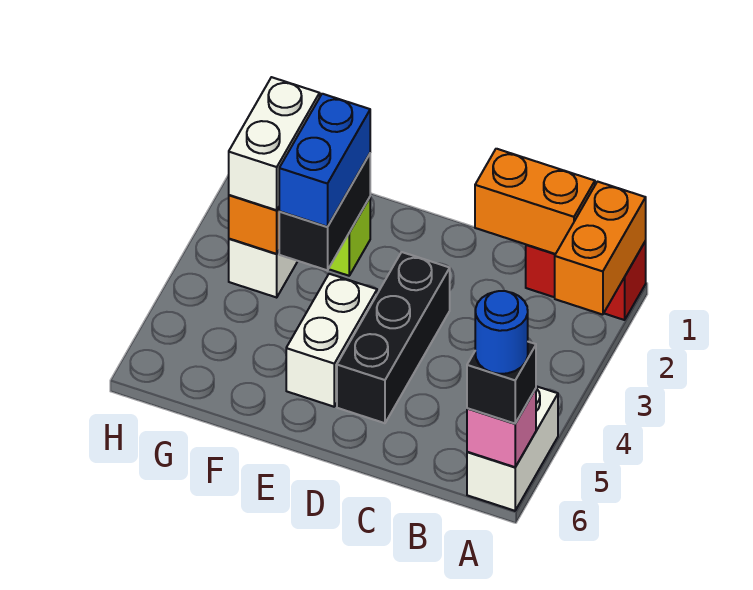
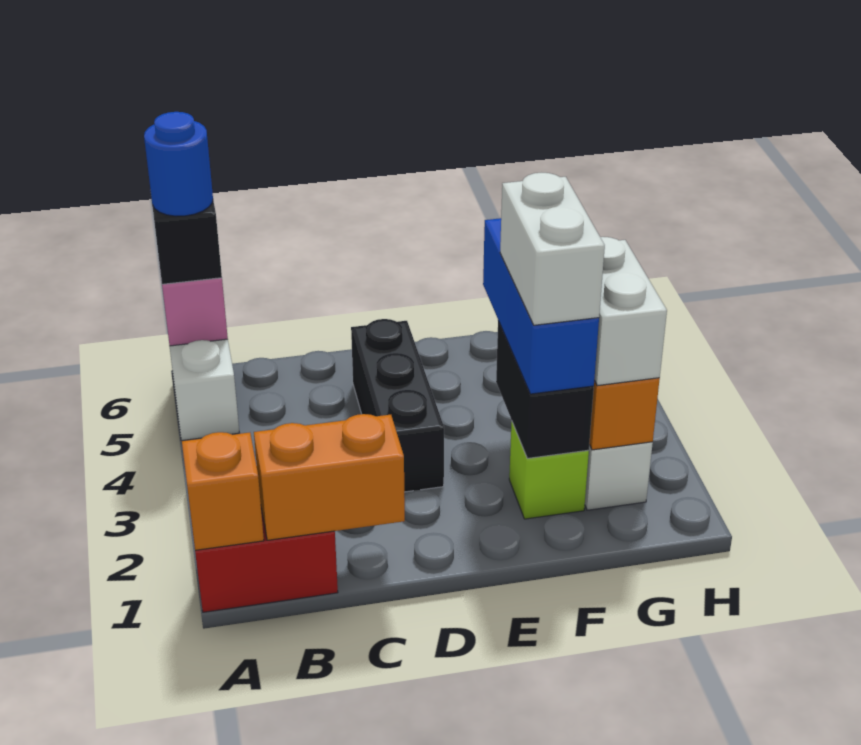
orange brick A1:A2 level 2 -> orange brick A1 level 2
white brick E4:E5 level 1 -> white brick F2:F3 level 4
blue brick F2:F3 level 3 -> blue brick F2:F4 level 3

